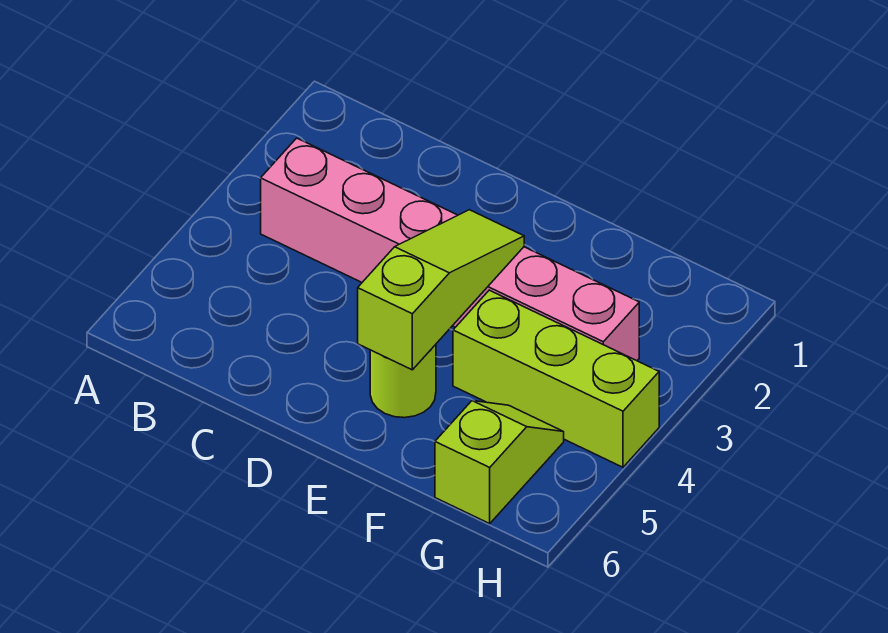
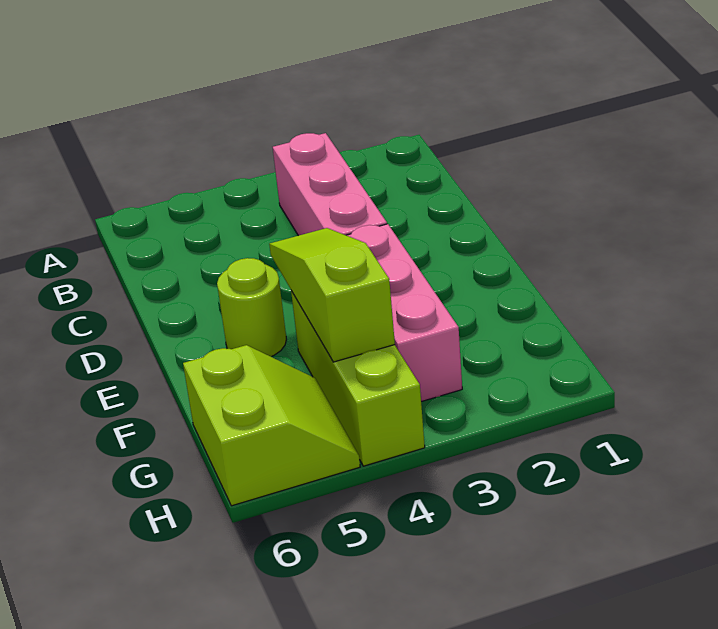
lime slope E3:E5 level 2 top 5 -> lime slope E4:G4 level 2 top G
lime slope G5:G6 level 1 top 6 -> lime slope G5:H6 level 1 top 6

